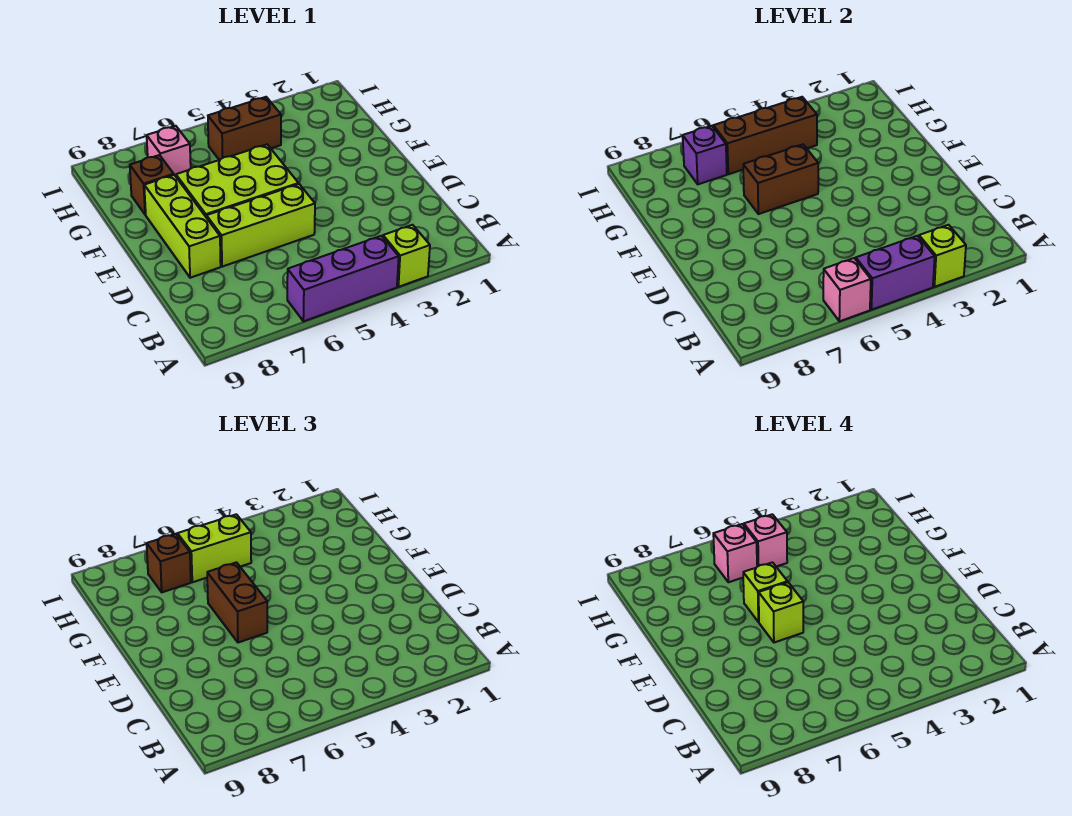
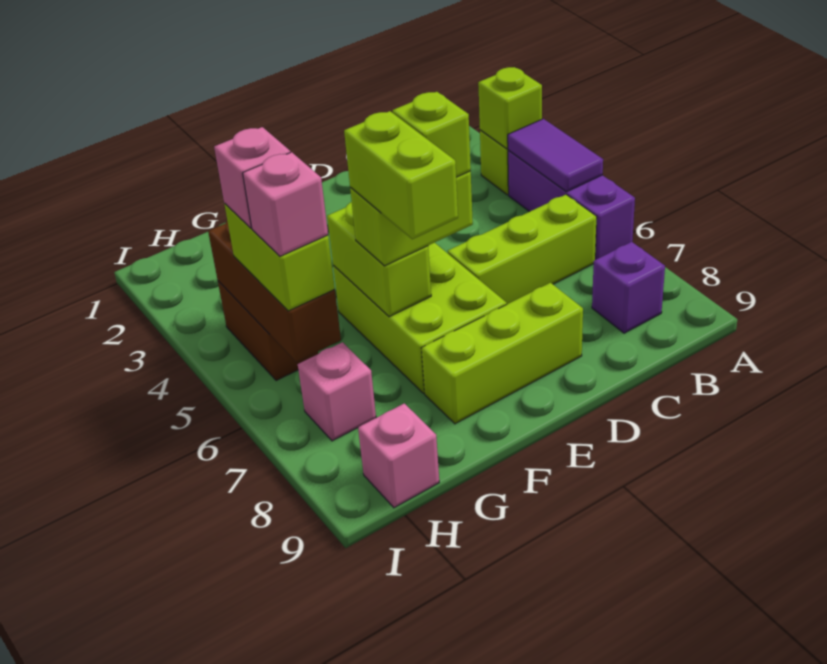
purple brick A4:A5 level 2 -> purple tile A4:A5 level 2
pink brick A6 level 2 -> pink brick H9 level 1
lime brick D5:D7 level 1 -> lime brick B6:D6 level 1
brown brick E6:F6 level 3 -> lime brick E6:F6 level 3
brown brick F5:F6 level 2 -> lime brick F5:F6 level 2
lime brick F6 level 4 -> lime brick F6:F7 level 4
brown brick G8 level 1 -> none
purple brick H7 level 2 -> purple brick B8 level 1
brown brick H7 level 3 -> none

